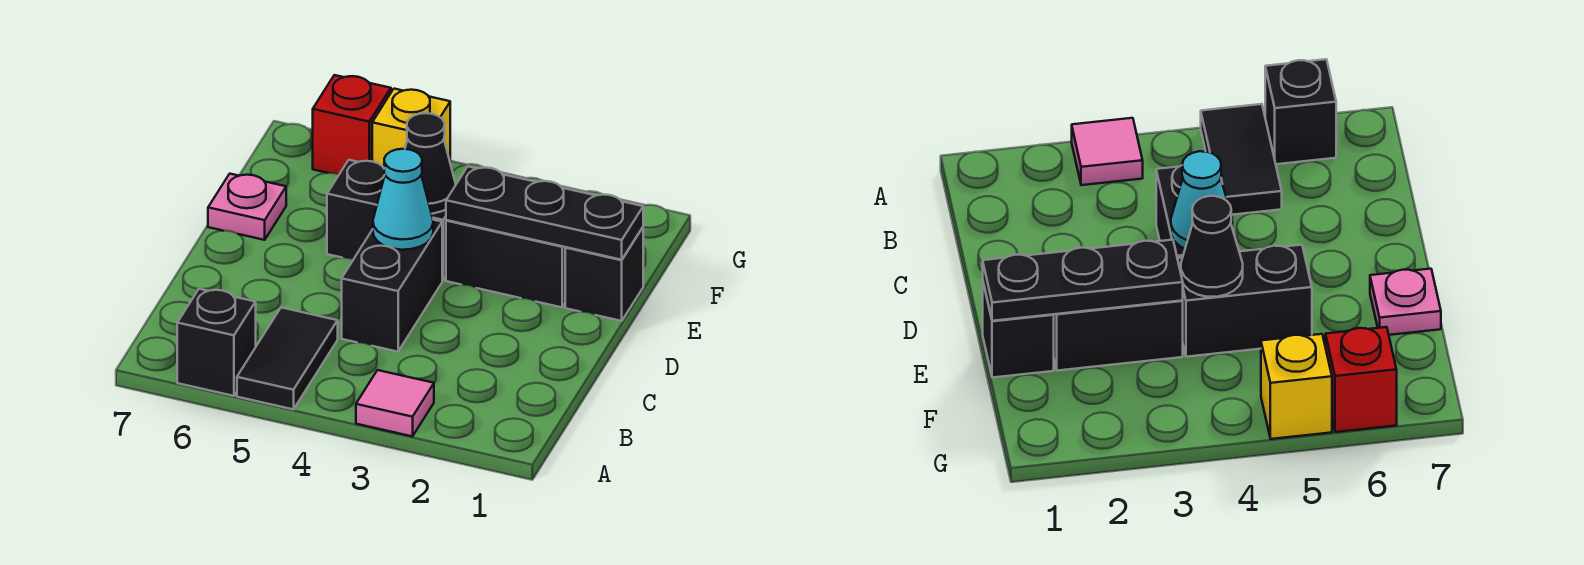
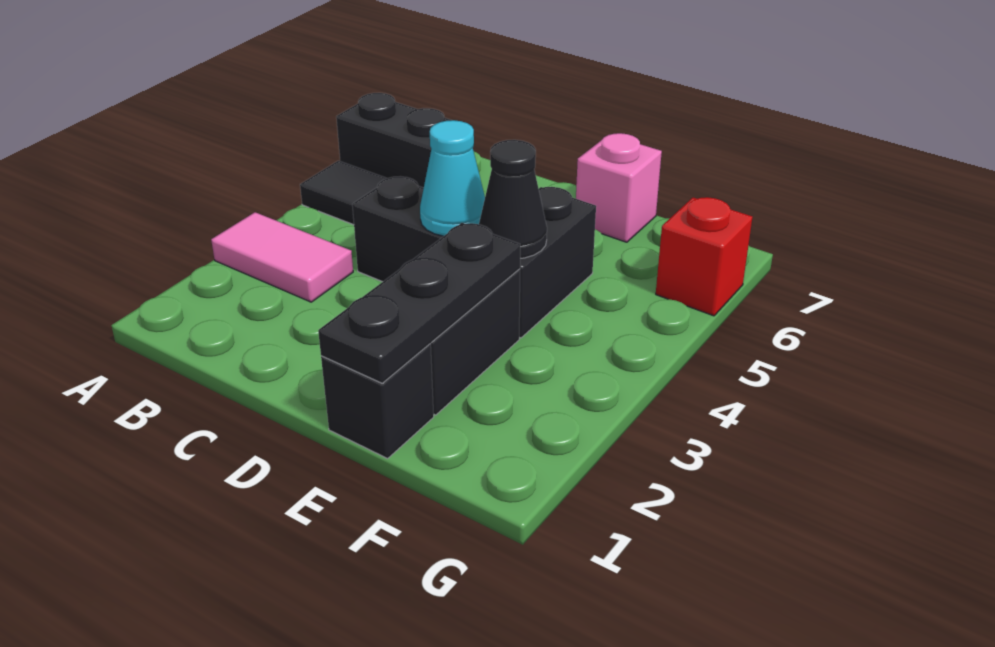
pink tile A3 level 1 -> pink tile A3:B3 level 1
black brick A6 level 1 -> black brick A6:B6 level 1
pink plate E7 level 1 -> pink brick E7 level 1
yellow brick G5 level 1 -> none

